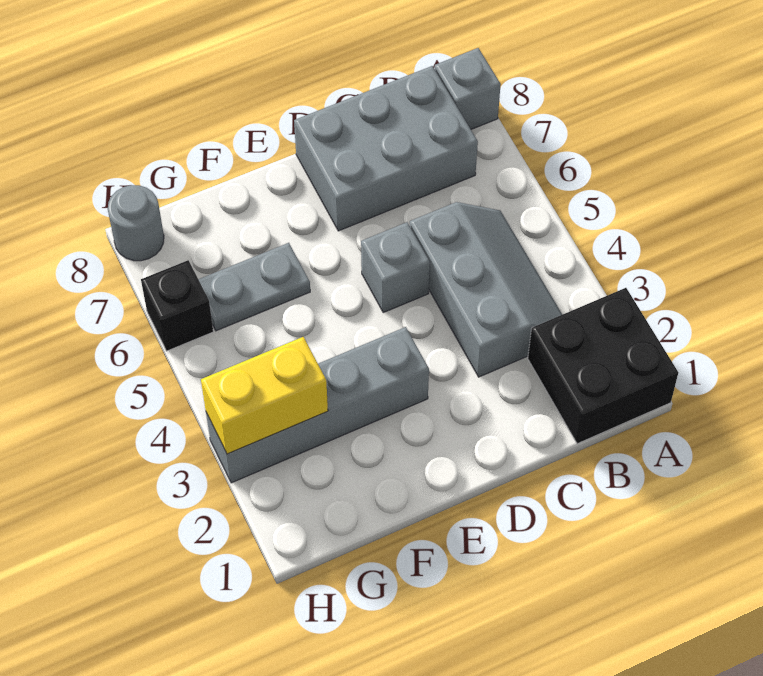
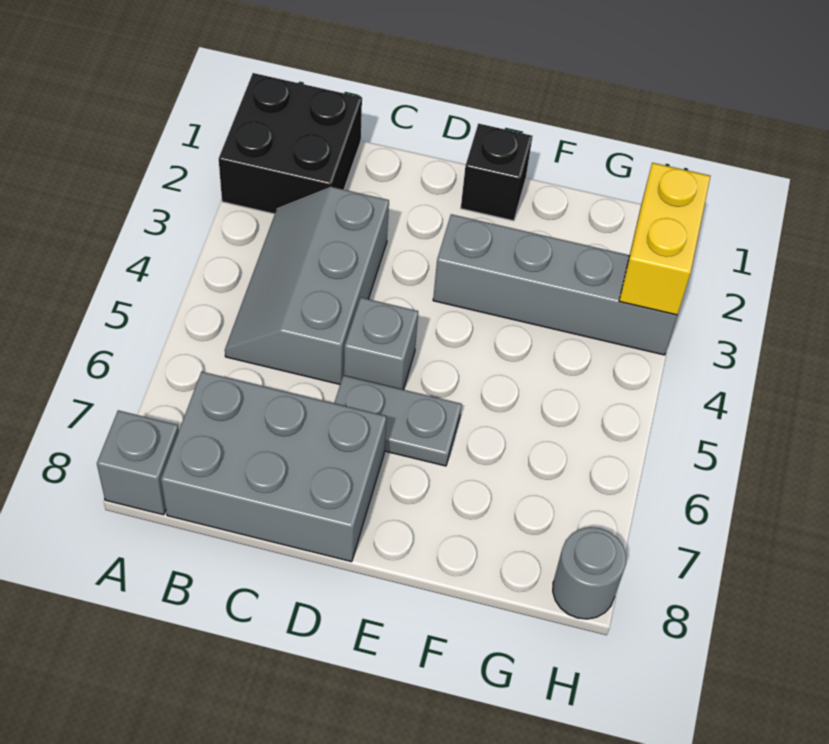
grey plate F6:G6 level 1 -> grey plate D6:E6 level 1
yellow brick G3:H3 level 2 -> yellow brick H2:H3 level 2
black brick H6 level 1 -> black brick E1 level 1

